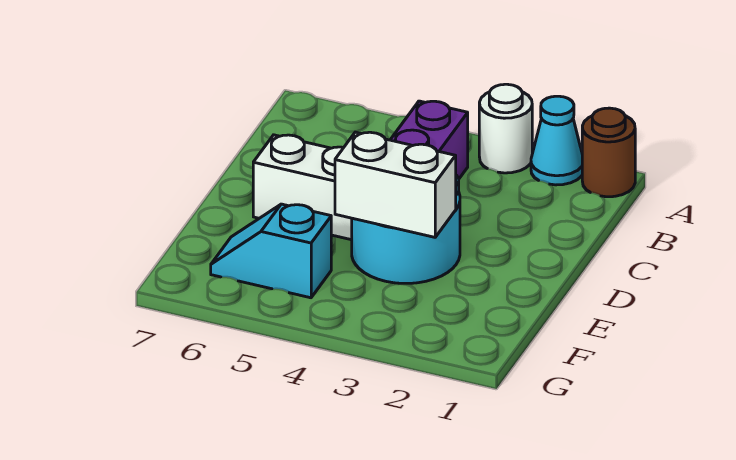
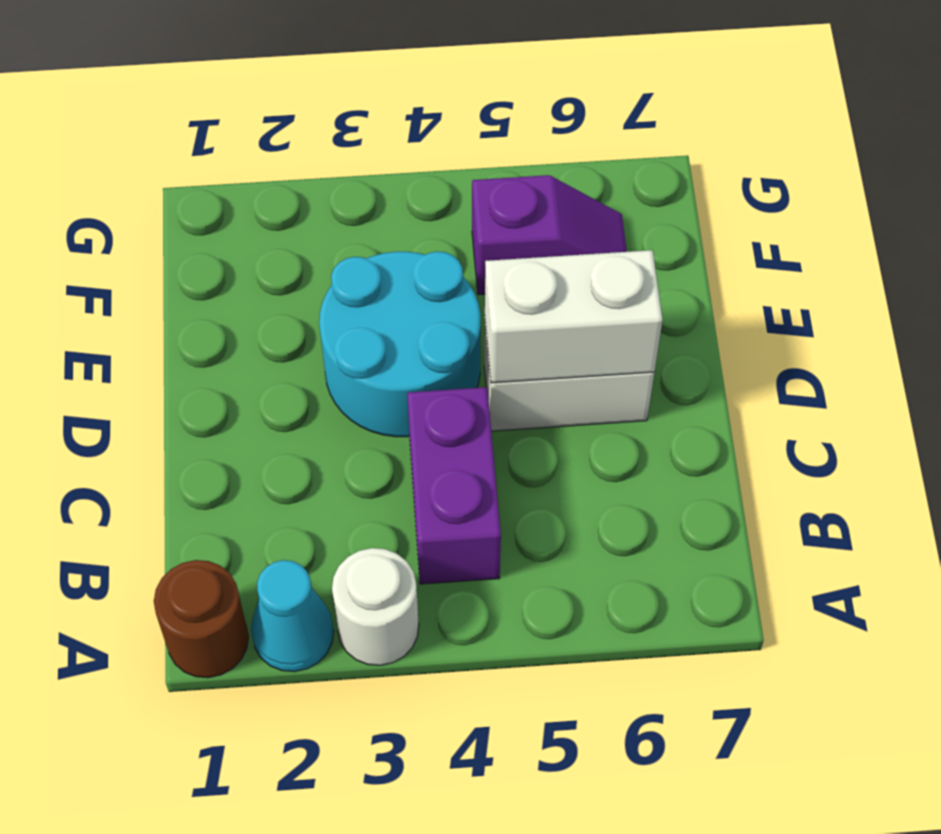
white brick E3:E4 level 2 -> white brick D5:D6 level 2
cyan slope F5:F6 level 1 top 5 -> purple slope F5:F6 level 1 top 5

